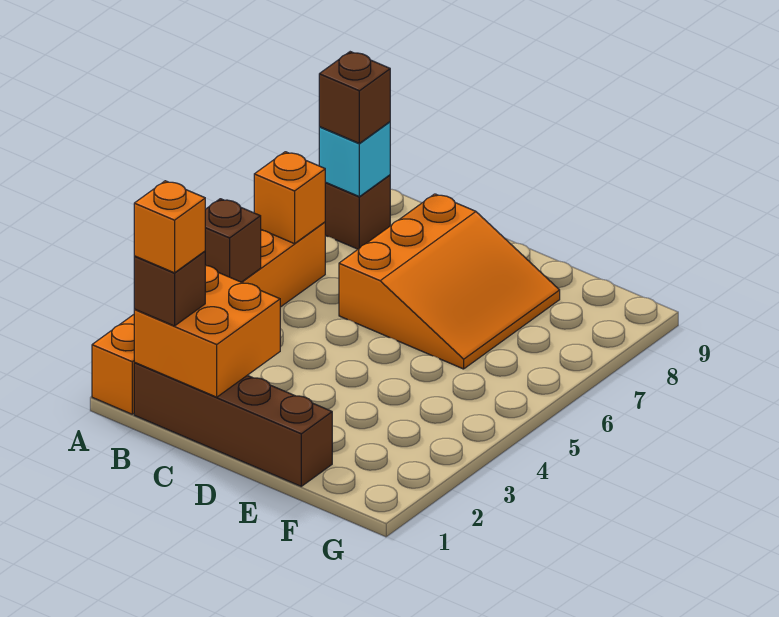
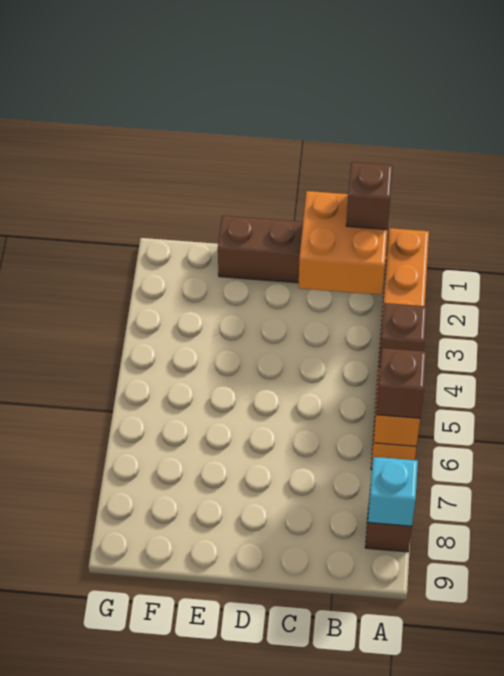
brown brick A8 level 3 -> brown brick A6 level 3
orange brick B1 level 4 -> none
orange slope C6:E8 level 1 top C -> none

